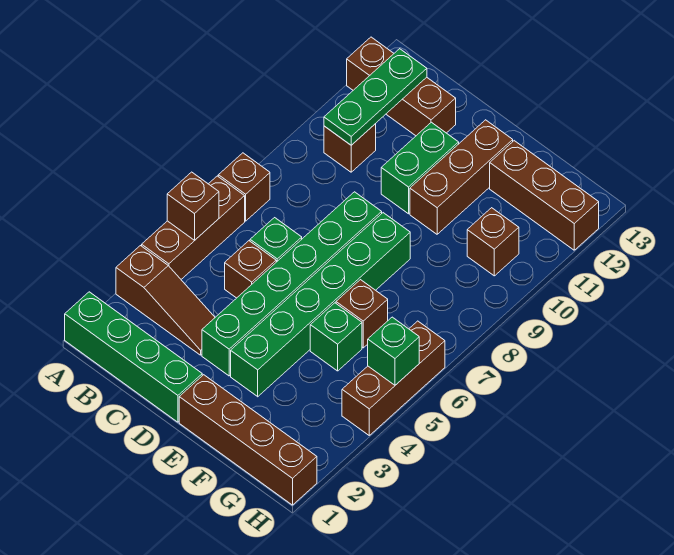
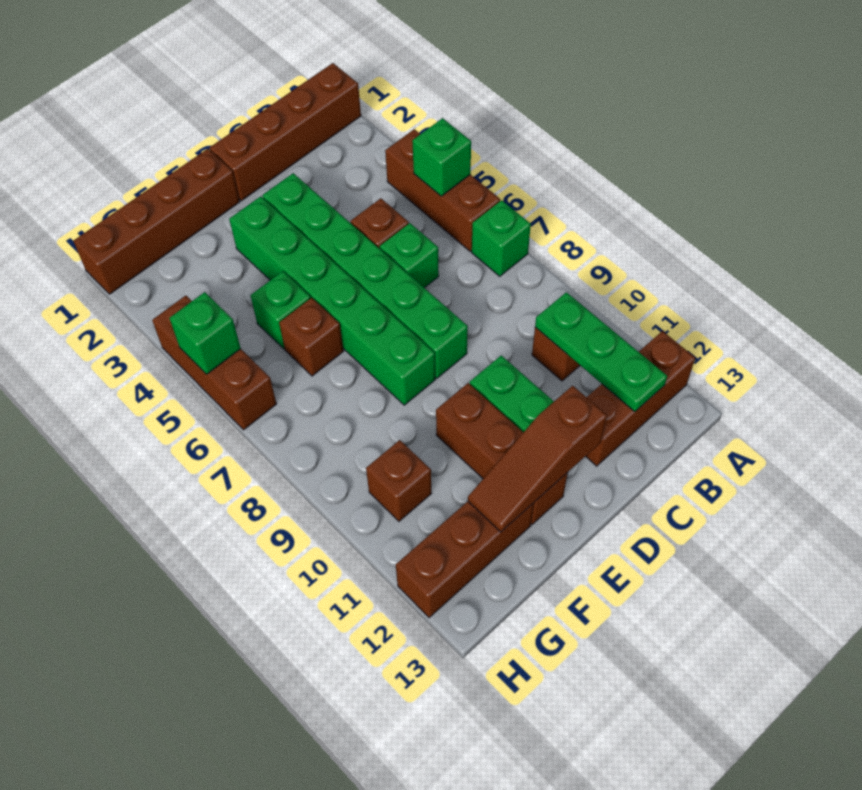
green brick A1:D1 level 1 -> brown brick A1:D1 level 1
brown slope A3:C3 level 1 top A -> brown slope D12:F12 level 2 top D
brown brick A5 level 2 -> green brick A5 level 2
brown brick A7 level 1 -> green brick A7 level 1

